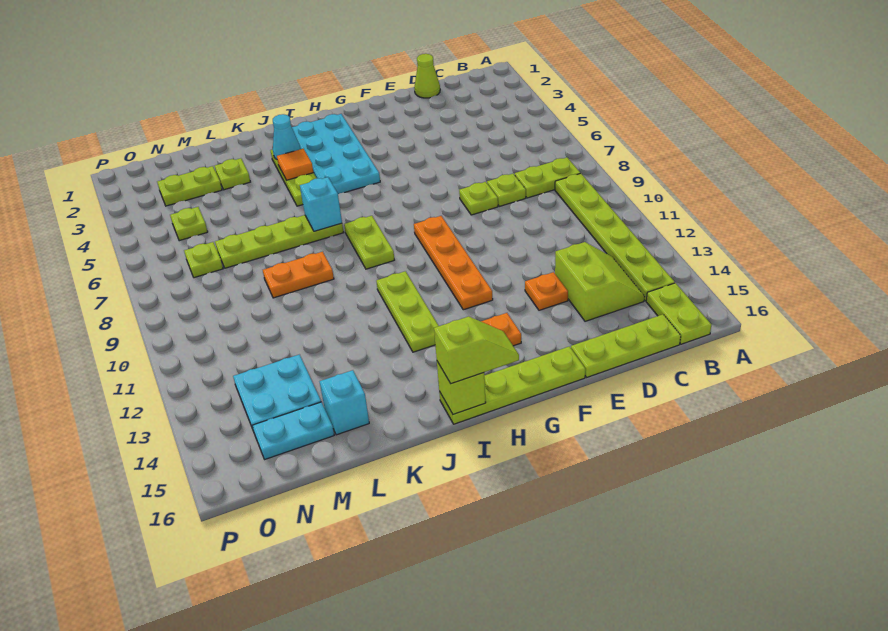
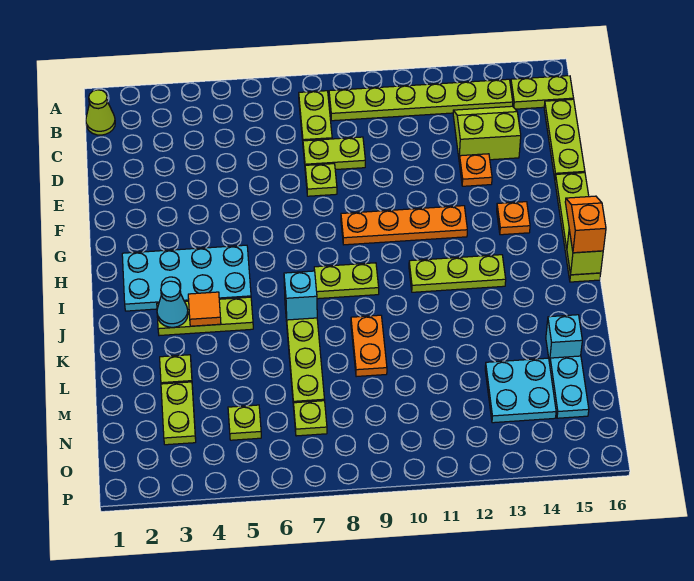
lime cone D1 level 1 -> lime cone B1 level 1
lime plate D8 level 1 -> lime plate D8:D9 level 1
lime slope H16:I16 level 3 top I -> orange slope H16:I16 level 3 top I

